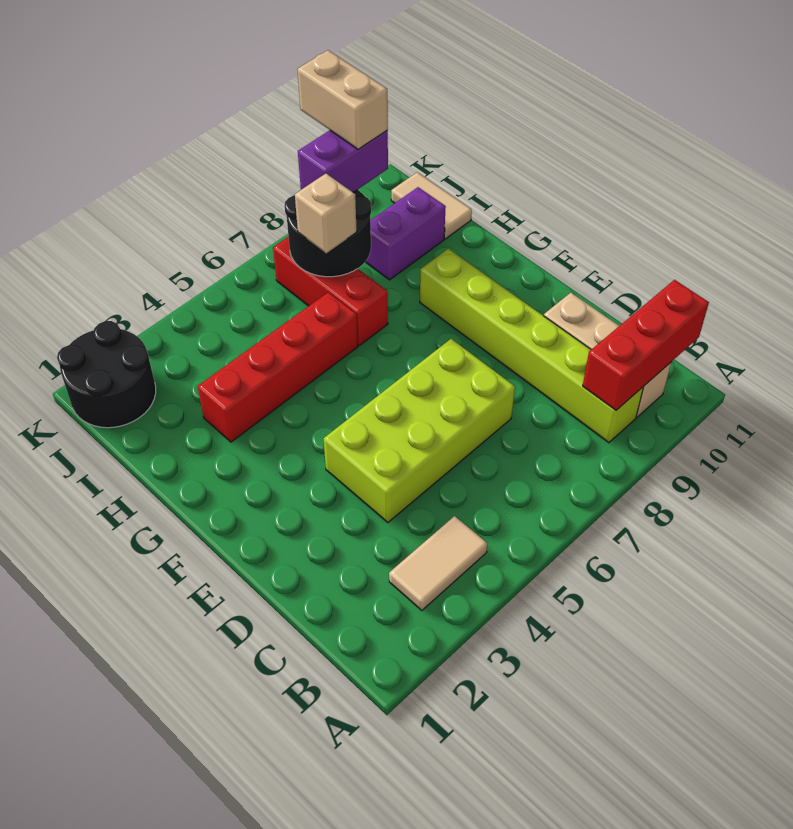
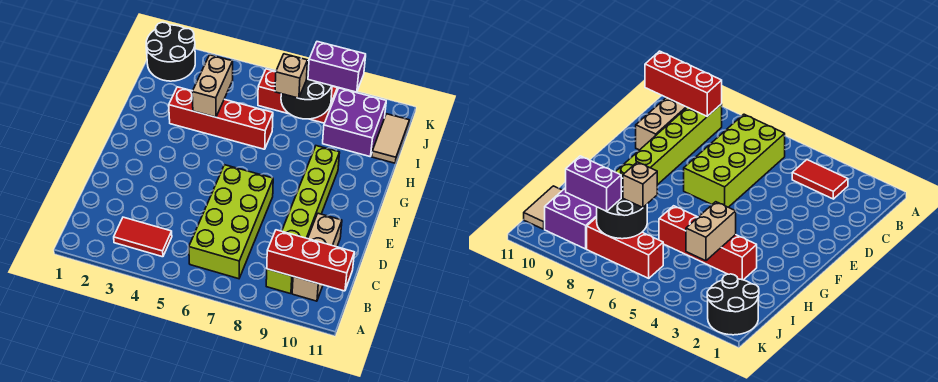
tan tile B3:B4 level 1 -> red tile B3:B4 level 1
lime brick D4:E7 level 1 -> lime brick B6:E7 level 1
red brick H7:J7 level 1 -> red brick J6:J8 level 1
purple brick I9:I10 level 1 -> purple brick I9:J10 level 1
tan brick J9:K9 level 4 -> tan brick H4:I4 level 2

